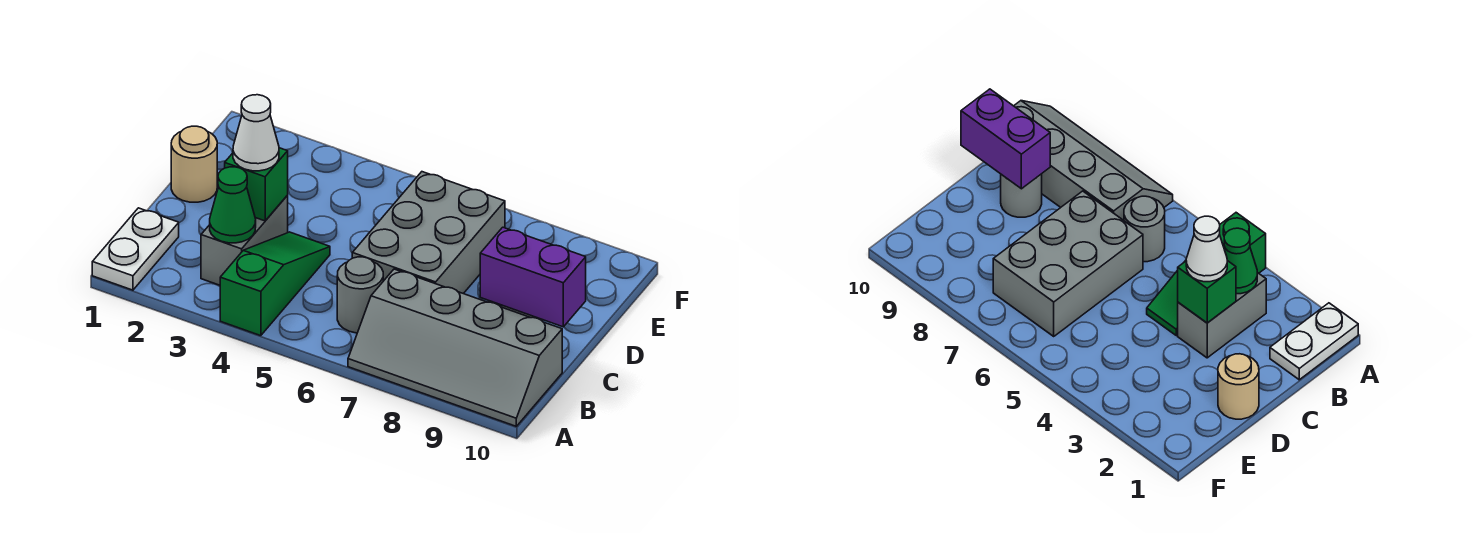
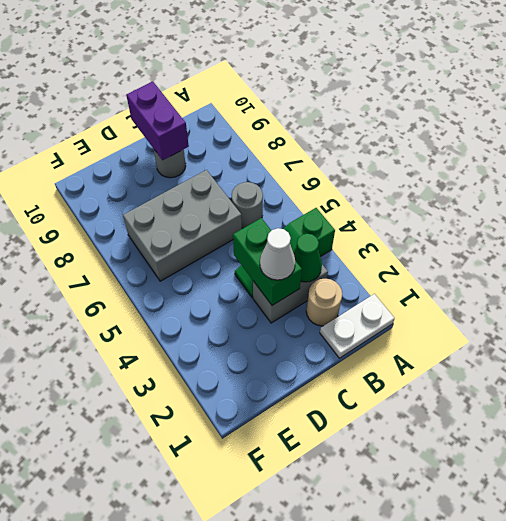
grey slope A7:B10 level 1 top B -> none
green brick C3 level 2 -> green brick C3:C4 level 2
tan round brick D1 level 1 -> tan round brick B2 level 1

